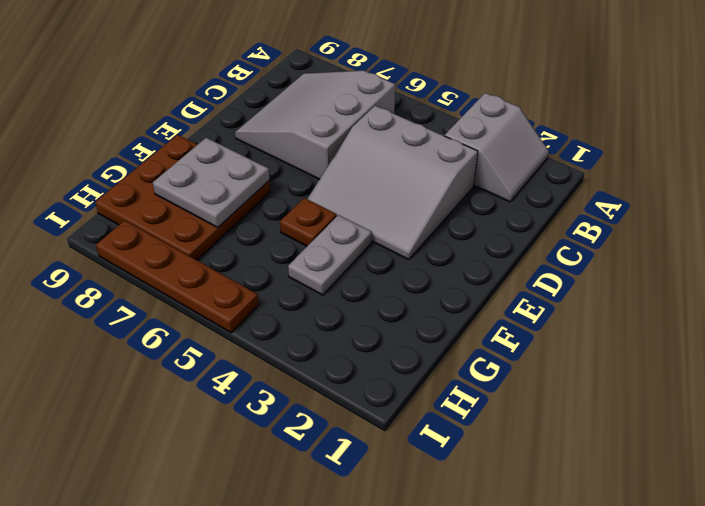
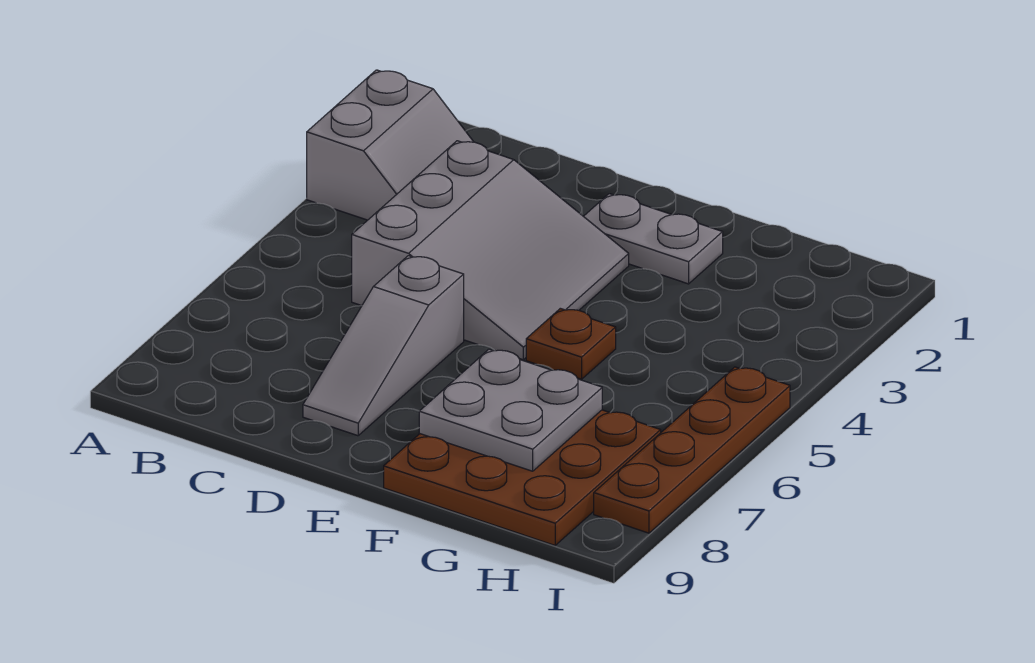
grey slope A2:B3 level 1 top 3 -> grey slope A2:B3 level 1 top A
grey slope B6:D8 level 1 top 6 -> grey slope D6:D8 level 1 top 6
grey plate F4:G4 level 1 -> grey plate E2:F2 level 1

